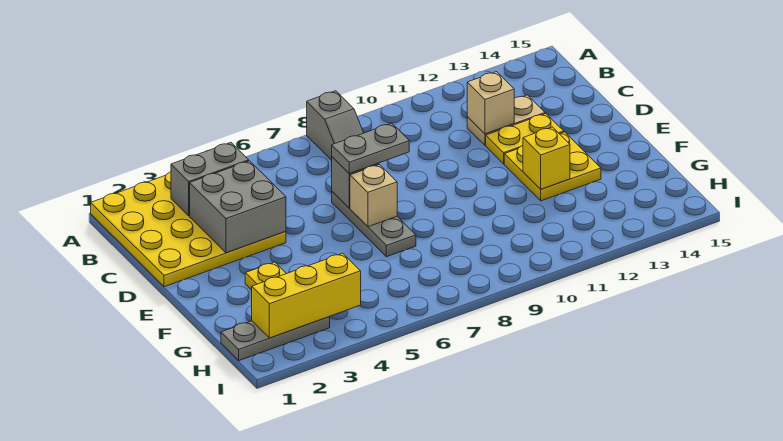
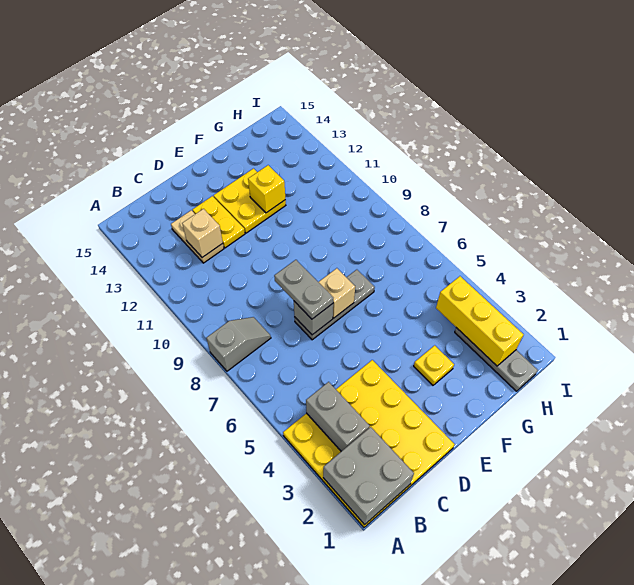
grey brick C3:D4 level 2 -> grey brick A1:B2 level 2

